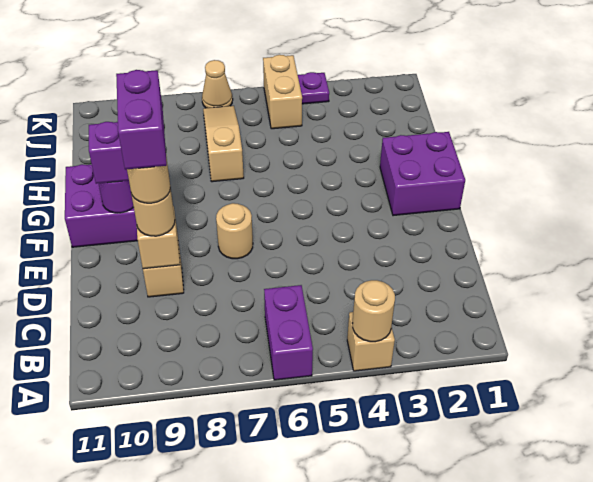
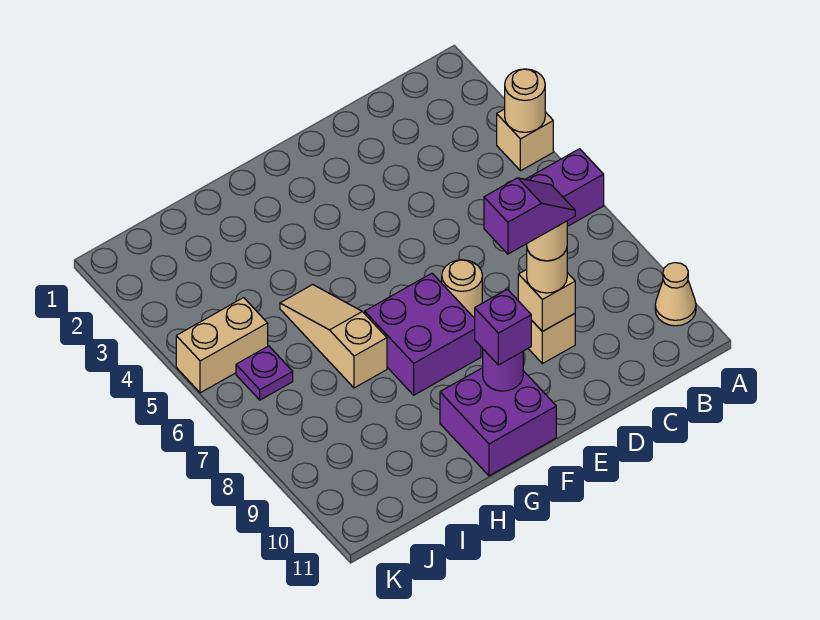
purple brick D9:E9 level 5 -> purple slope D9:E9 level 5 top E
purple brick F1:G2 level 1 -> purple brick F7:G8 level 1
tan slope H7:J7 level 1 top H -> tan slope H5:H7 level 1 top 7
purple plate K4 level 1 -> purple plate J6 level 1
tan cone K7 level 1 -> tan cone A10 level 1

